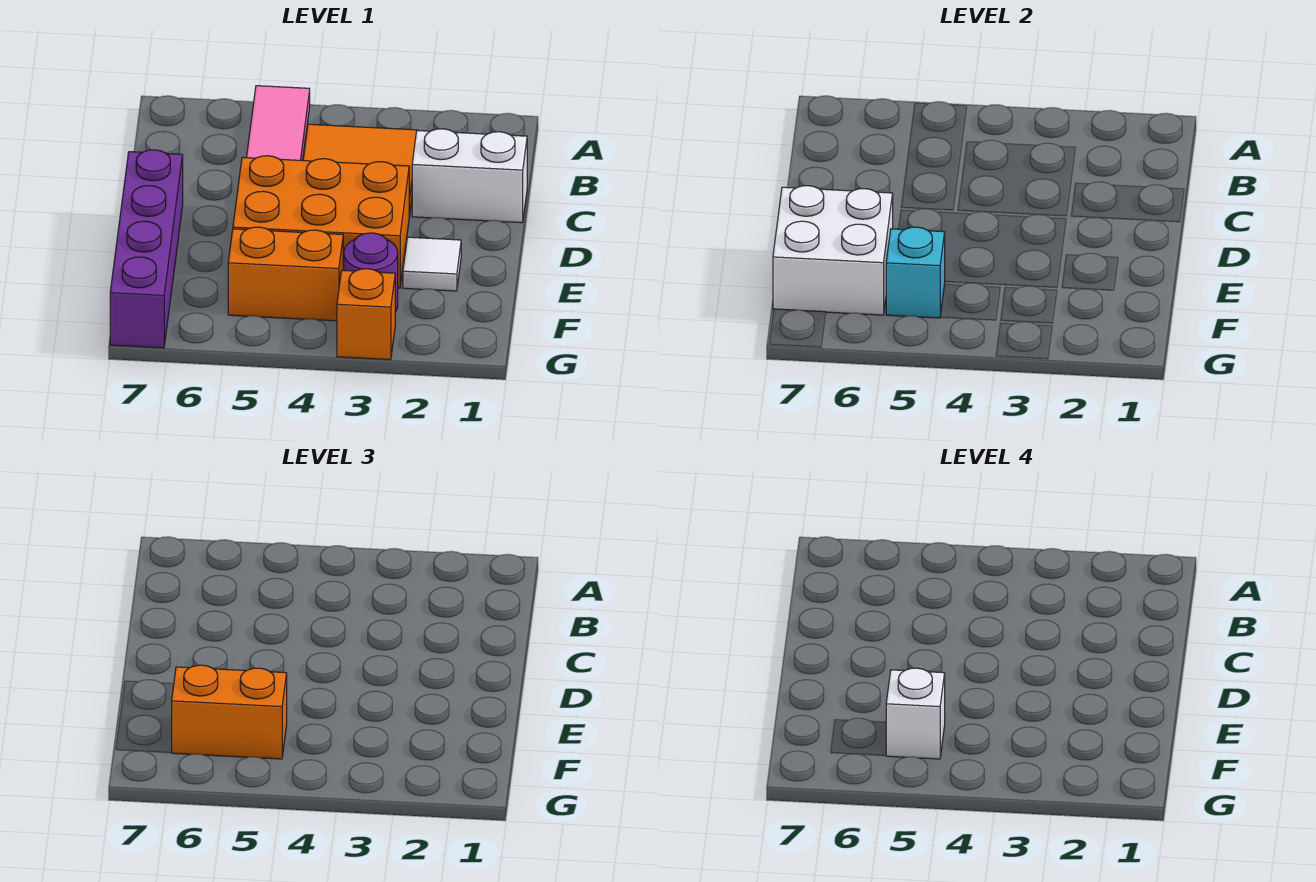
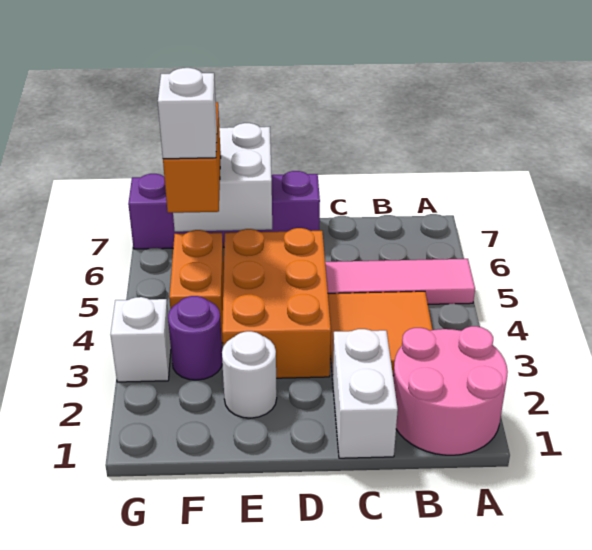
none -> pink round brick A1:B2 level 1
white tile E2 level 1 -> white round brick E2 level 1
cyan brick F5 level 2 -> none
orange brick G3 level 1 -> white brick G3 level 1

